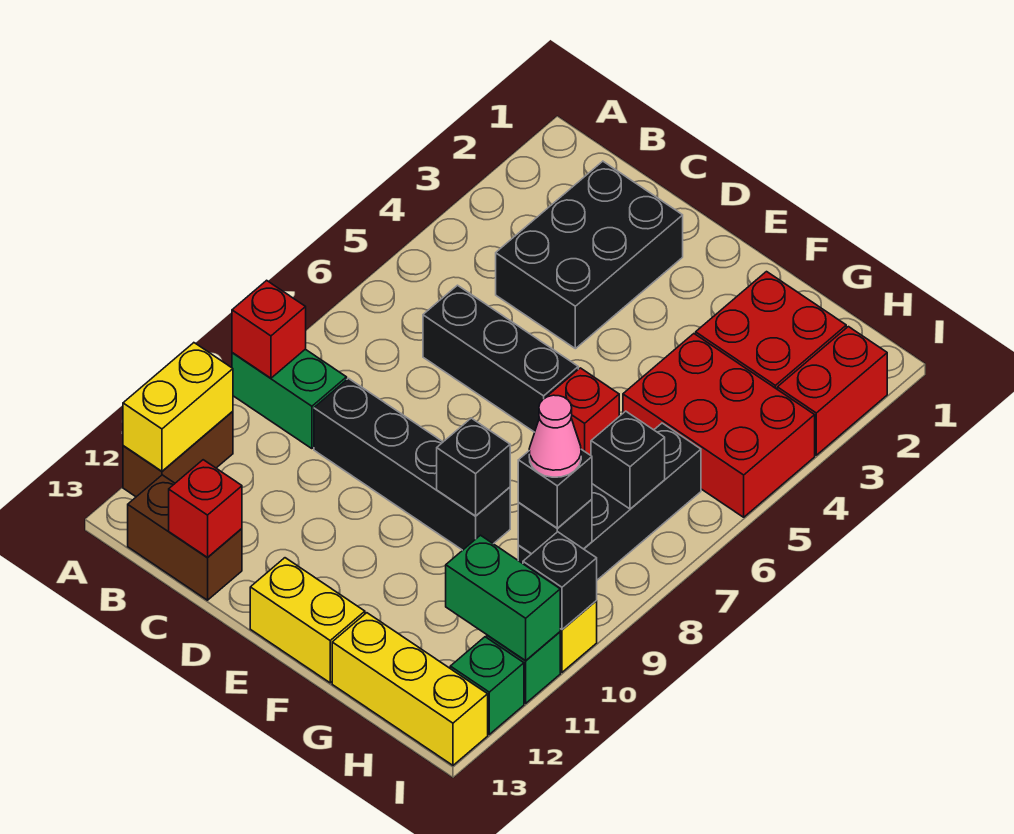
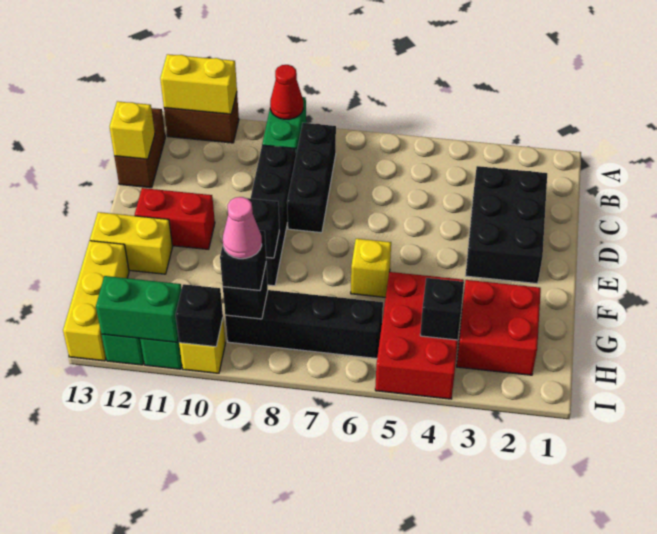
red brick A9 level 2 -> red cone A9 level 2
black brick C2:D4 level 1 -> black brick C2:E3 level 1
black brick C6:E6 level 1 -> black brick B8:D8 level 1
red brick C13 level 2 -> yellow brick C13 level 2
yellow brick E13:F13 level 1 -> yellow brick F12:F13 level 1
red brick F6 level 1 -> yellow brick F6 level 1
black brick H7 level 2 -> black brick H4 level 2
green brick H11:I11 level 2 -> green brick I11:I12 level 2
red brick I2:I3 level 1 -> red brick E11:E12 level 1

